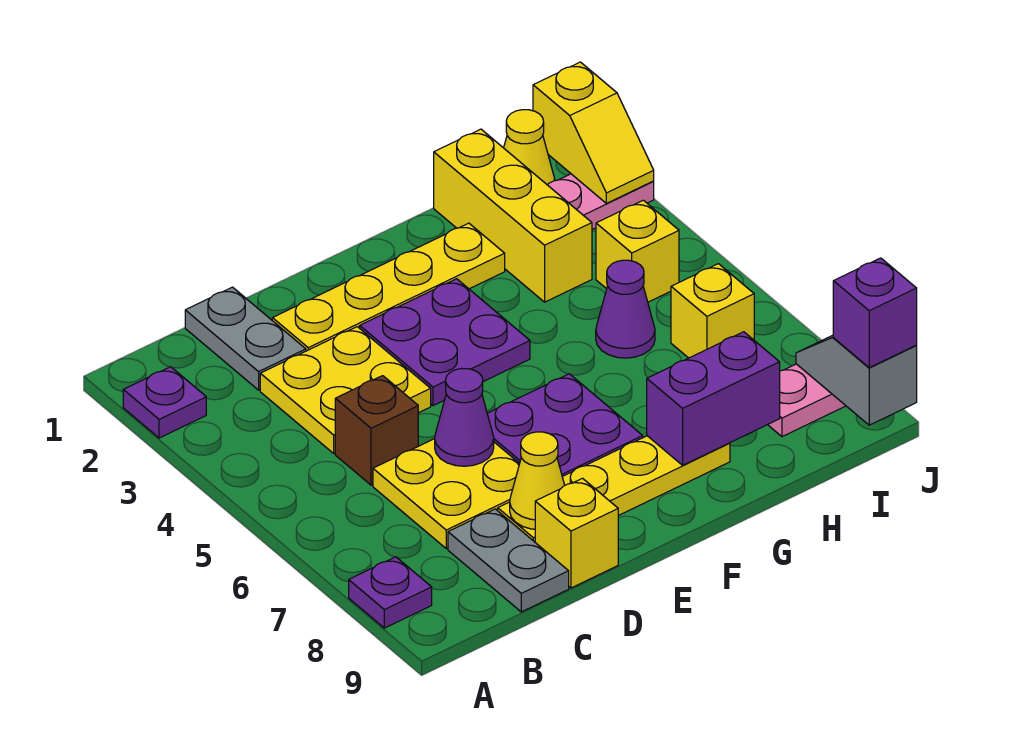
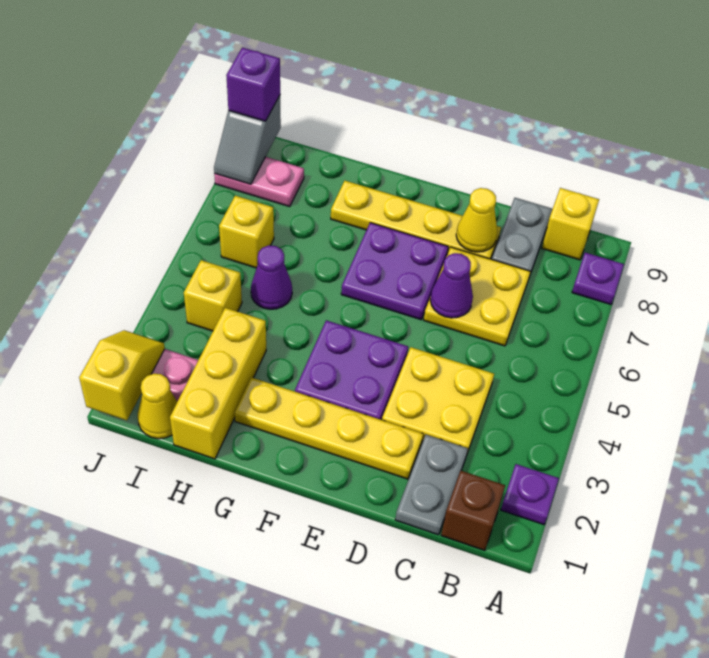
brown brick C5 level 1 -> brown brick B1 level 1
yellow brick D9 level 1 -> yellow brick B9 level 1
purple brick G8:H8 level 2 -> none

